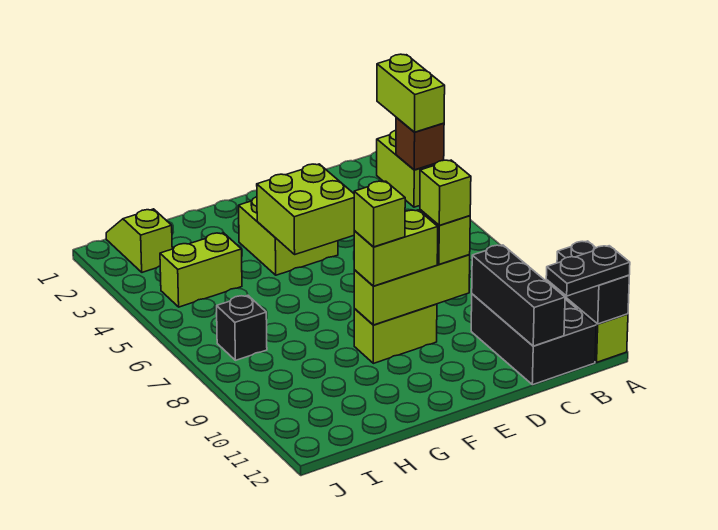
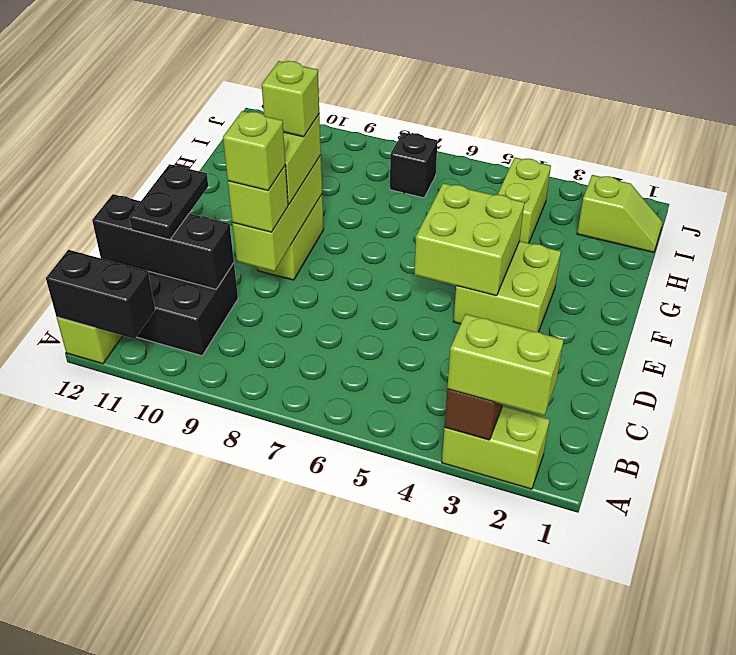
black plate A12:B12 level 3 -> black plate C11:D11 level 3

